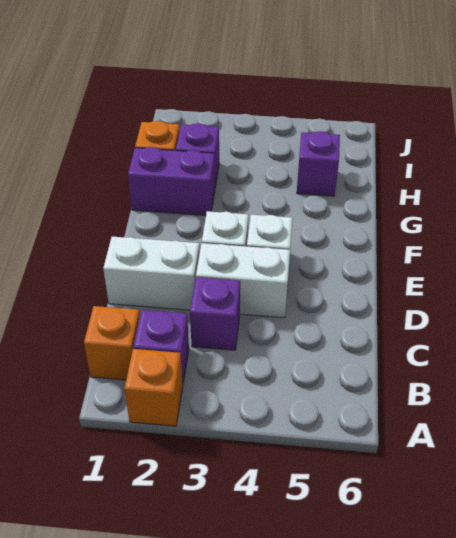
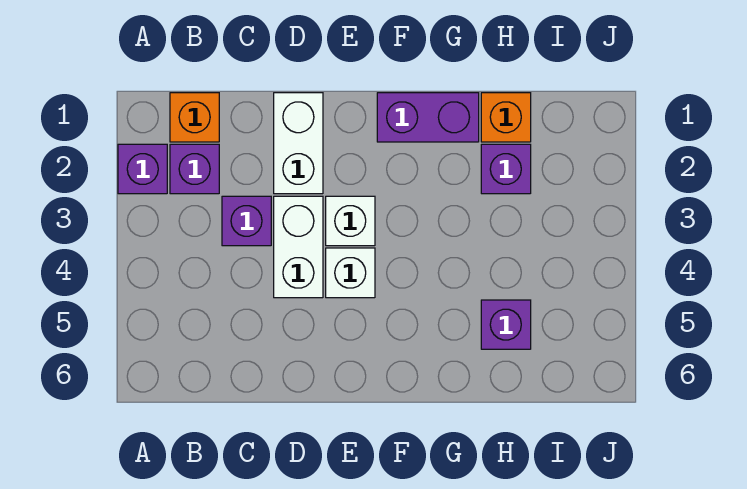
orange brick A2 level 1 -> purple brick A2 level 1
purple brick G1:G2 level 1 -> purple brick F1:G1 level 1

